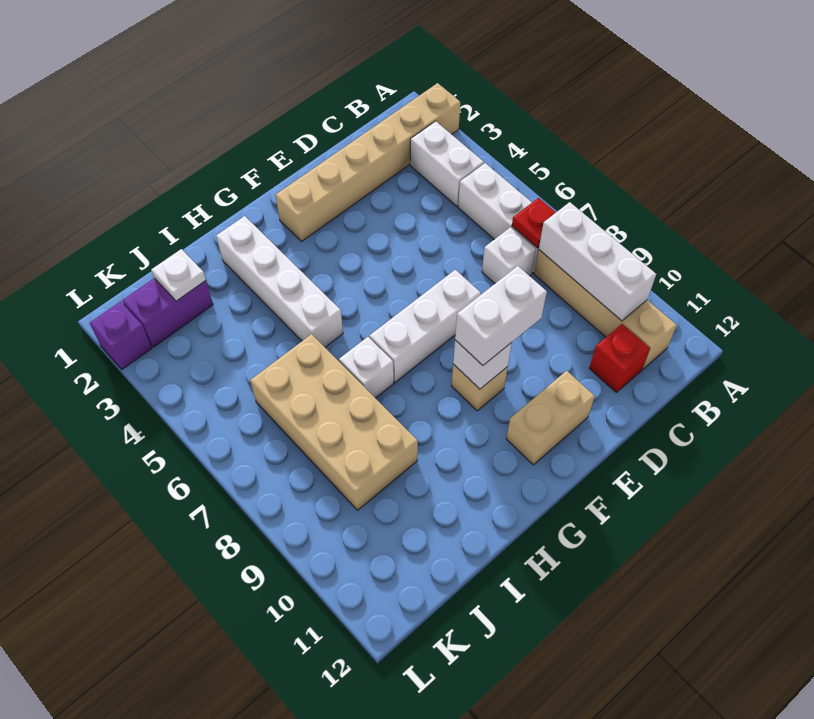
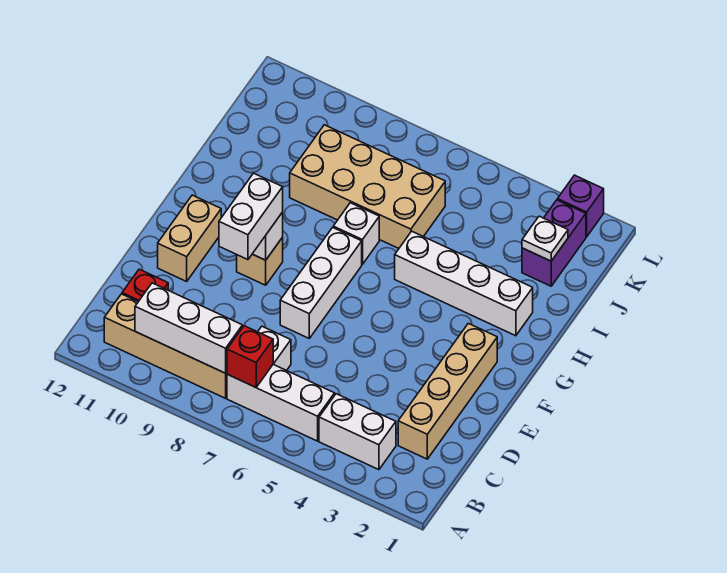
tan brick A2:F2 level 1 -> tan brick C2:F2 level 1
red plate B7 level 2 -> red brick B7 level 2

